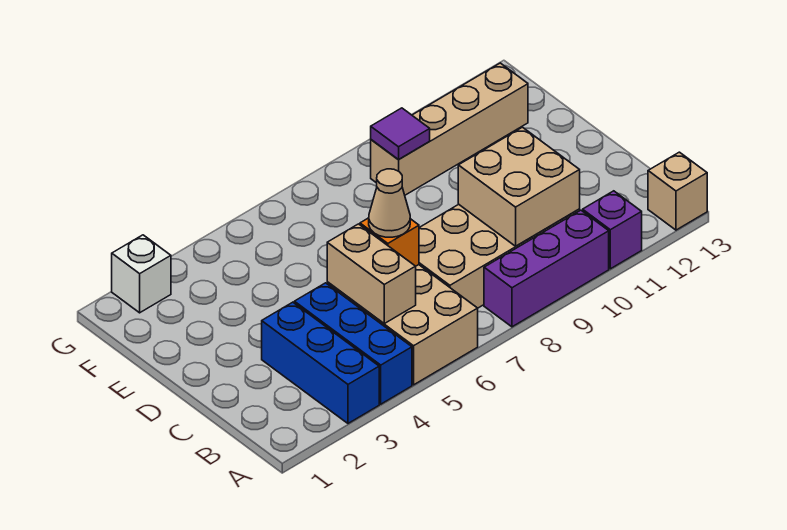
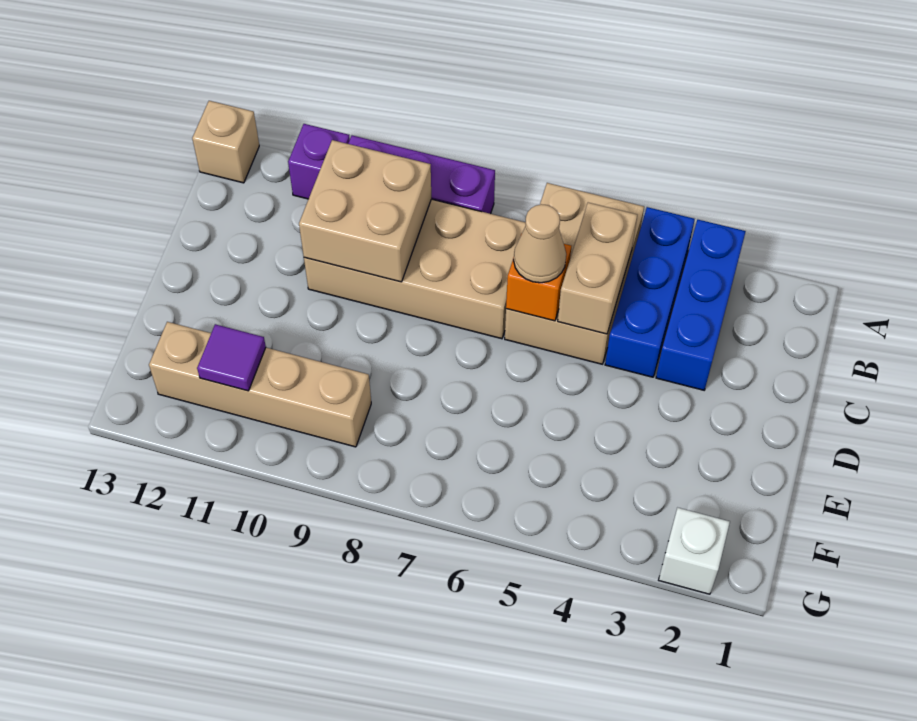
purple tile F9 level 2 -> purple tile F11 level 2

